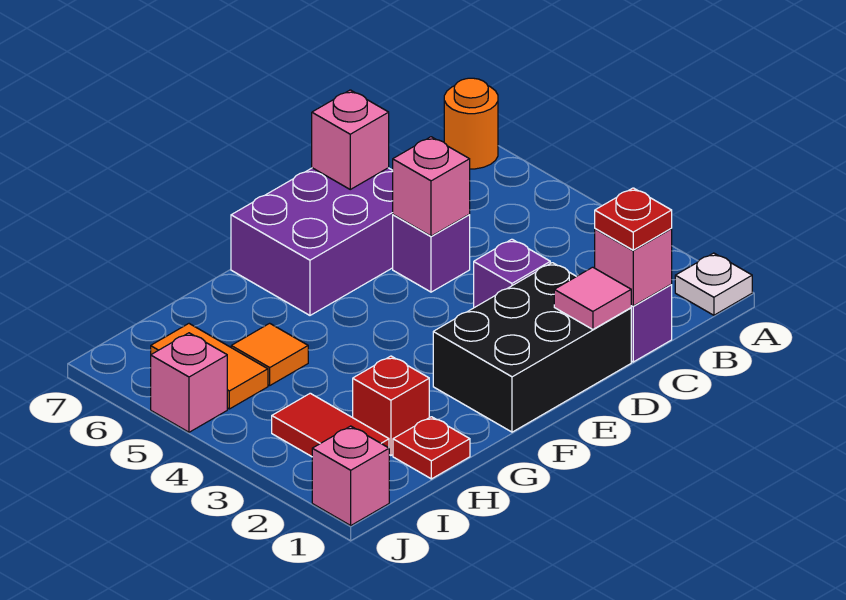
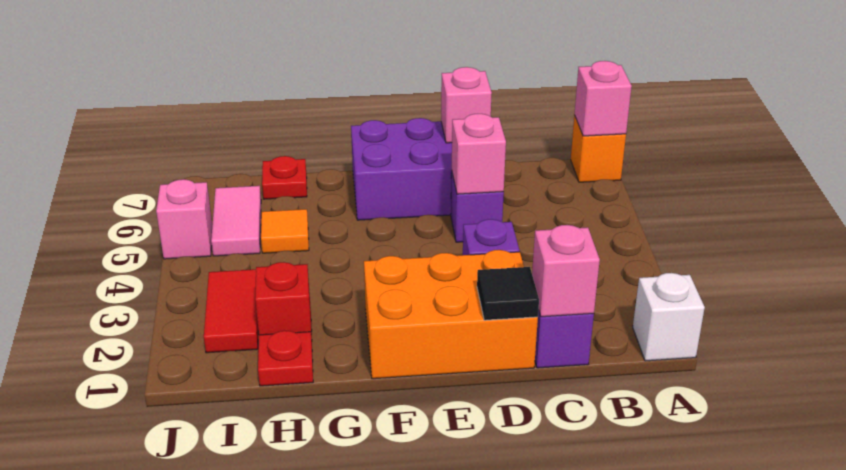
white plate A1 level 1 -> white brick A1 level 1
orange round brick A7 level 1 -> orange brick A7 level 1
red plate C1 level 3 -> red plate H7 level 1
black brick D1:F2 level 1 -> orange brick D1:F2 level 1
pink tile D1 level 2 -> black tile D1 level 2
orange tile I5:I6 level 1 -> pink tile I5:I6 level 1
pink brick J1 level 1 -> pink brick A7 level 2

